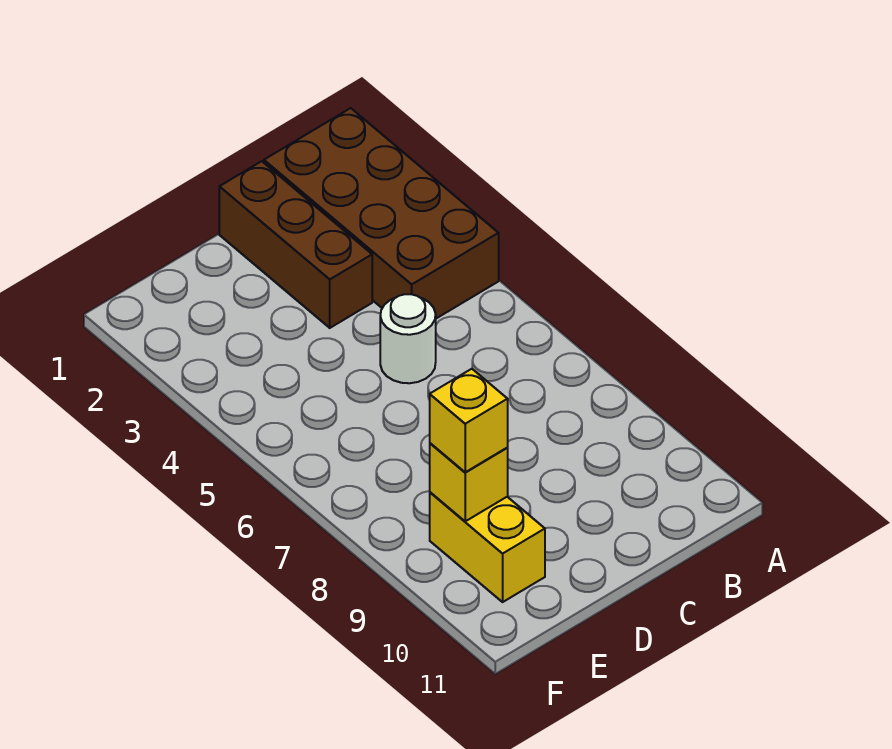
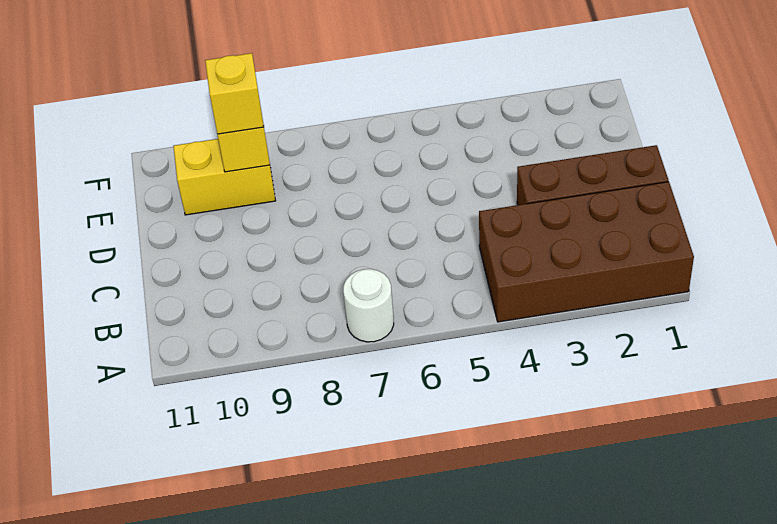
white round brick C5 level 1 -> white round brick A7 level 1

